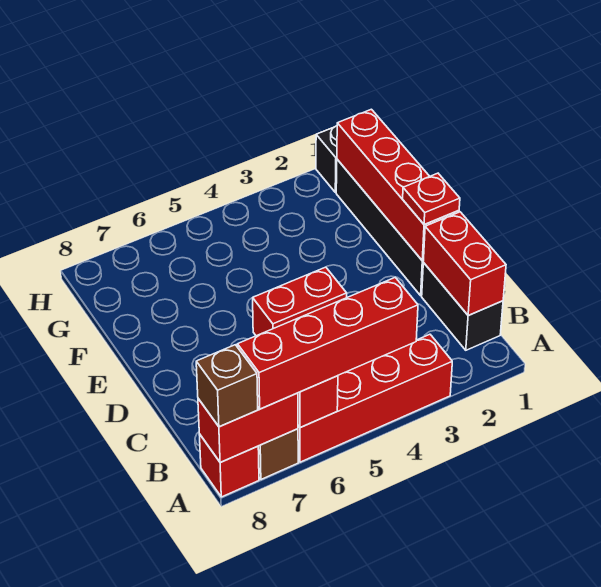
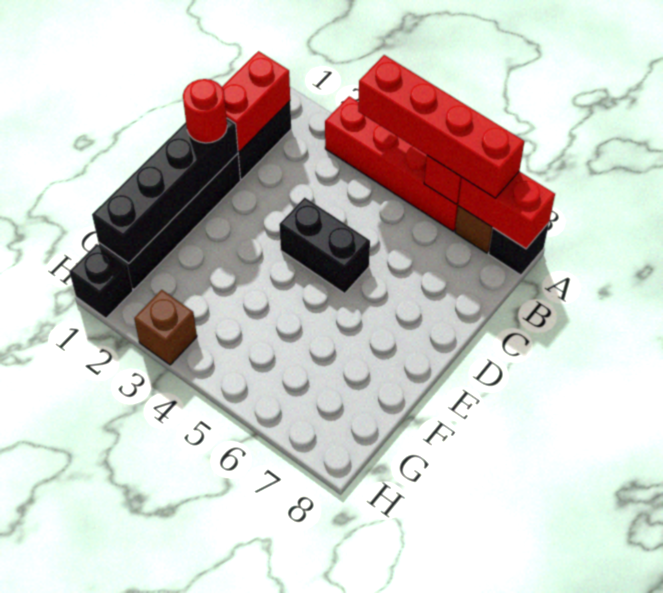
red brick A8 level 1 -> black brick A8 level 1
brown brick A8 level 3 -> brown brick H3 level 1
red brick D1:G1 level 2 -> black brick D1:G1 level 2
red plate D1 level 3 -> red round brick D1 level 3
red brick D4:D5 level 1 -> black brick D4:D5 level 1

